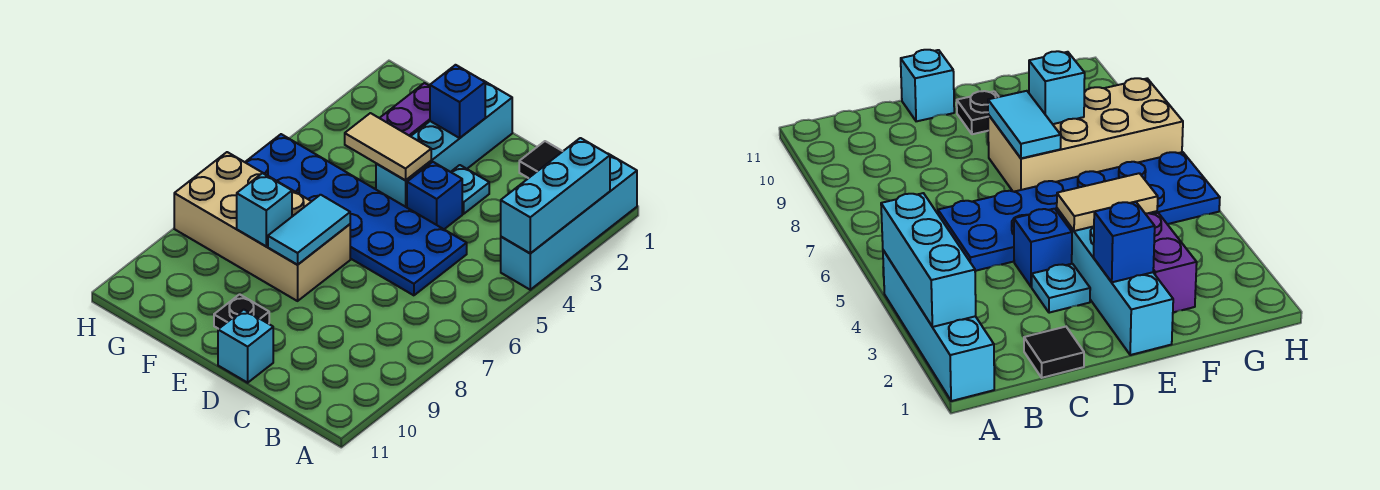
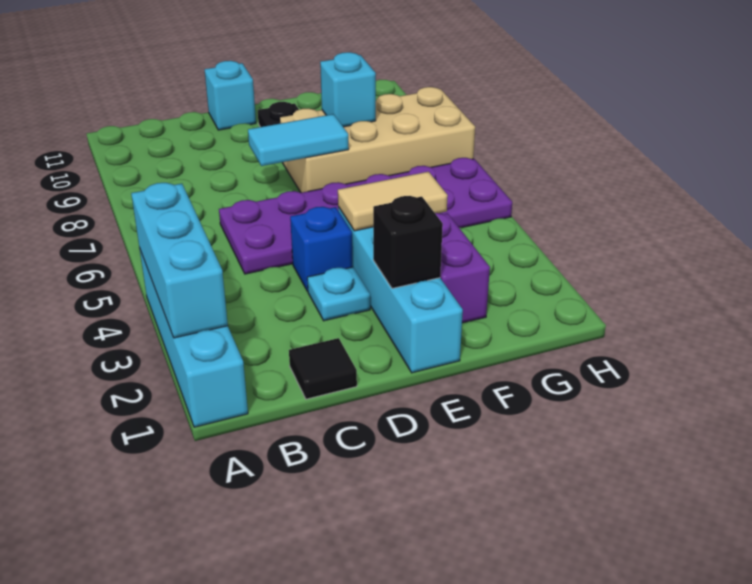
blue plate C5:H6 level 1 -> purple plate C5:H6 level 1
blue brick E2 level 2 -> black brick E2 level 2
cyan tile E7:E8 level 2 -> cyan tile D7:E7 level 2

